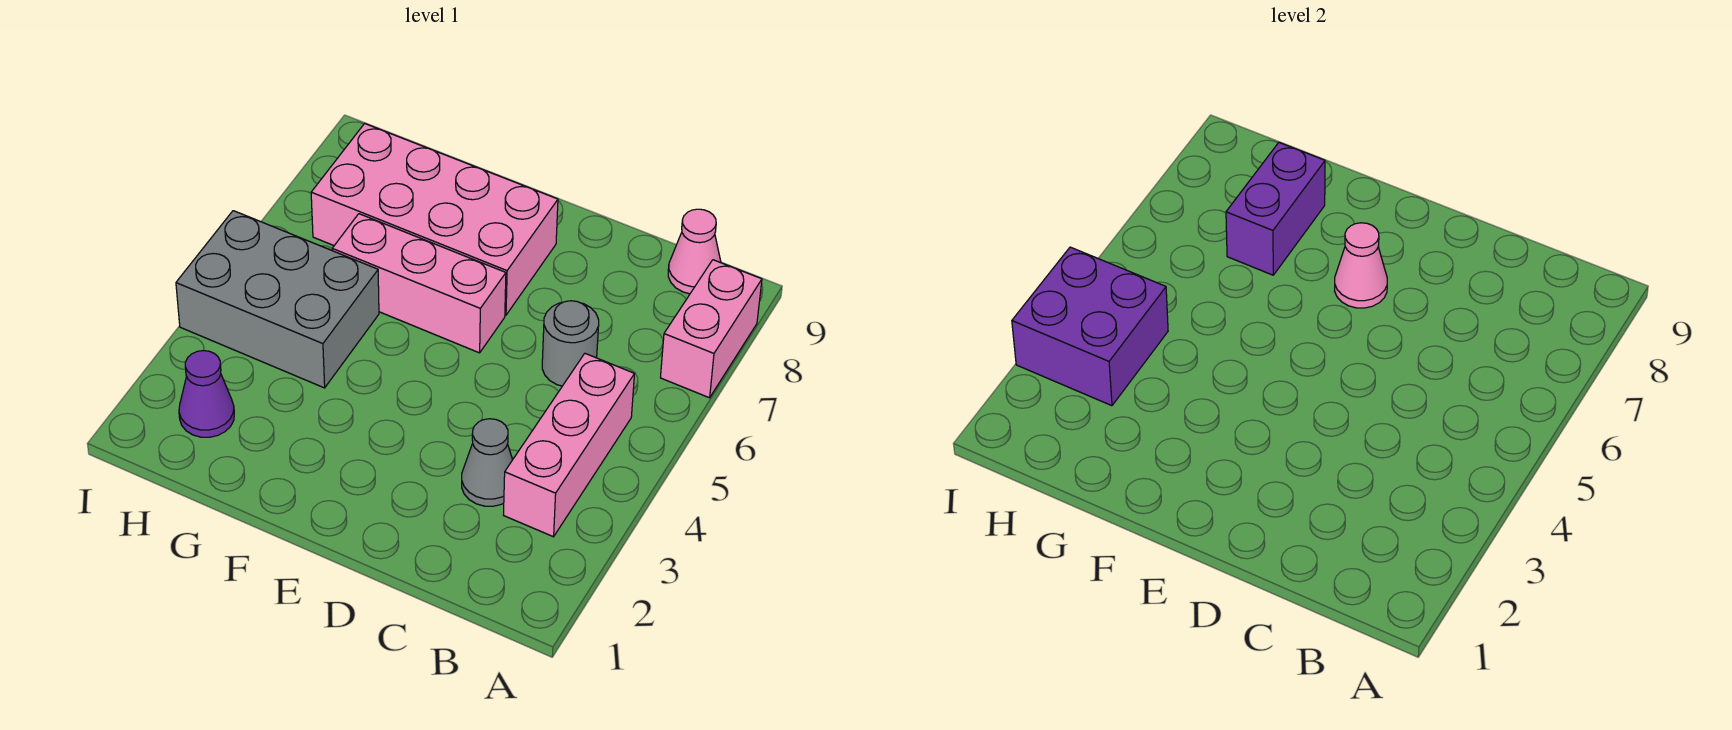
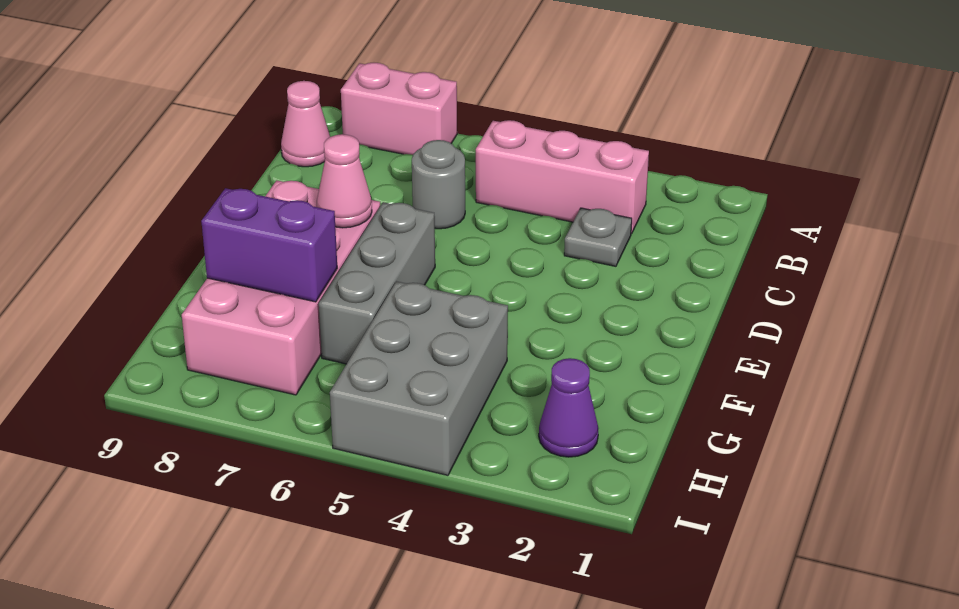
grey cone C3 level 1 -> grey plate C3 level 1
pink brick E6:G6 level 1 -> grey brick E6:G6 level 1
purple brick H3:I4 level 2 -> none

